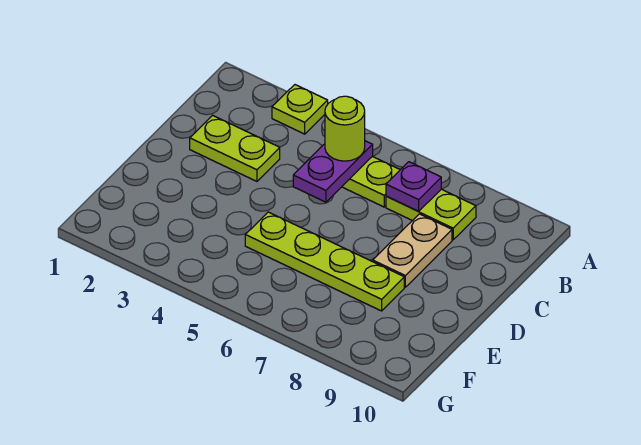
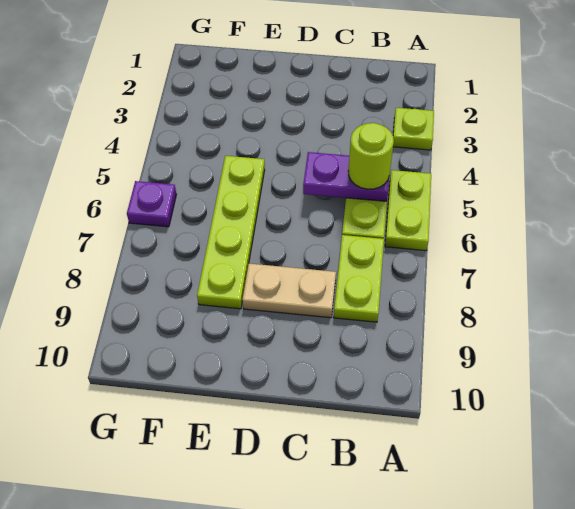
purple plate B7 level 2 -> purple plate G6 level 1
lime plate C2:C3 level 1 -> lime plate A5:A6 level 1

